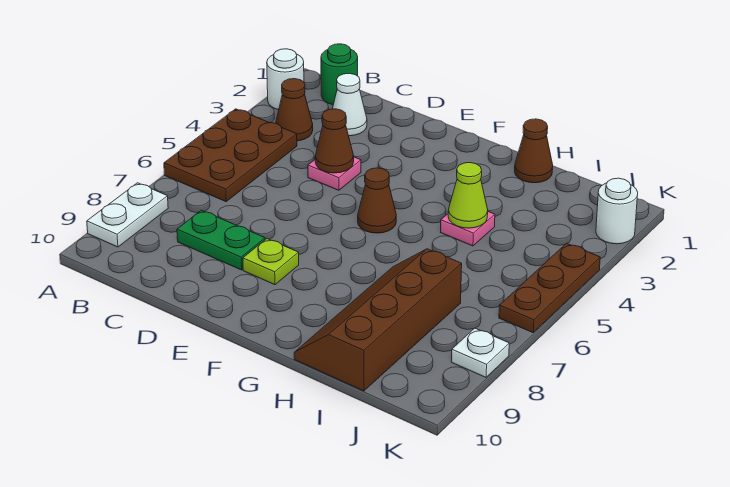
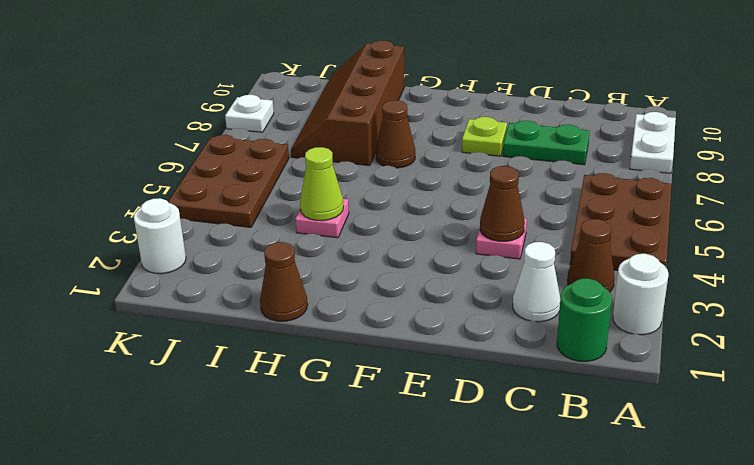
brown cone F5 level 1 -> brown cone G7 level 1
brown slope H7:I10 level 1 top I -> brown slope H7:I10 level 1 top H
brown plate K4:K6 level 1 -> brown plate J4:K6 level 1

